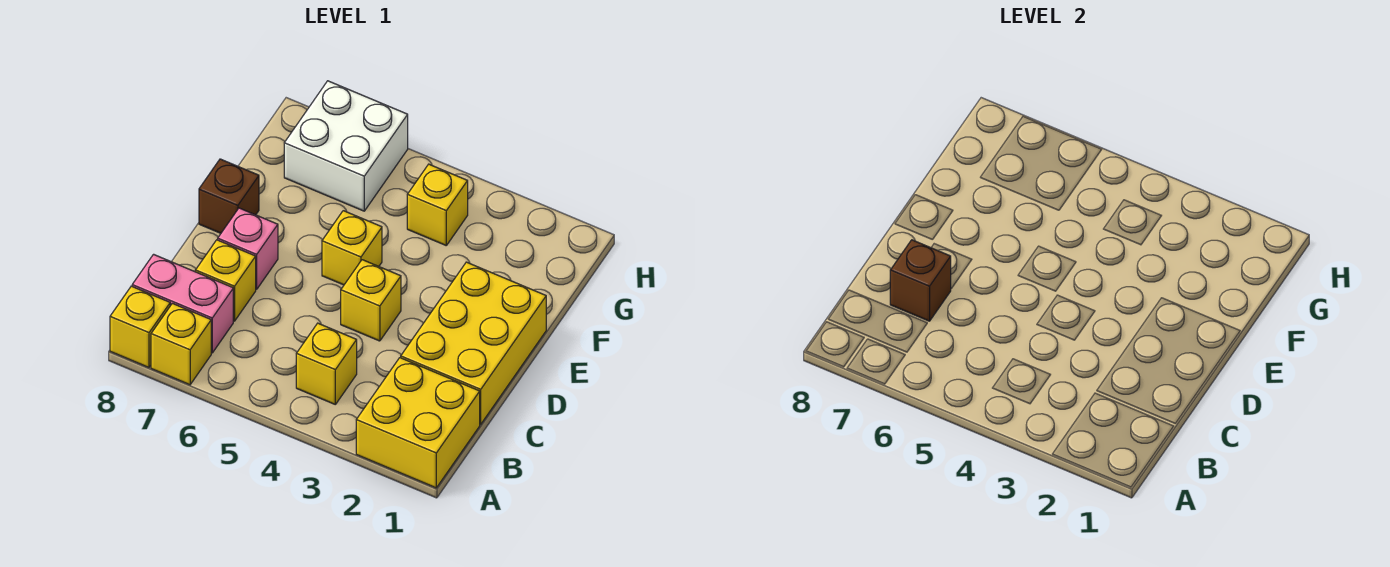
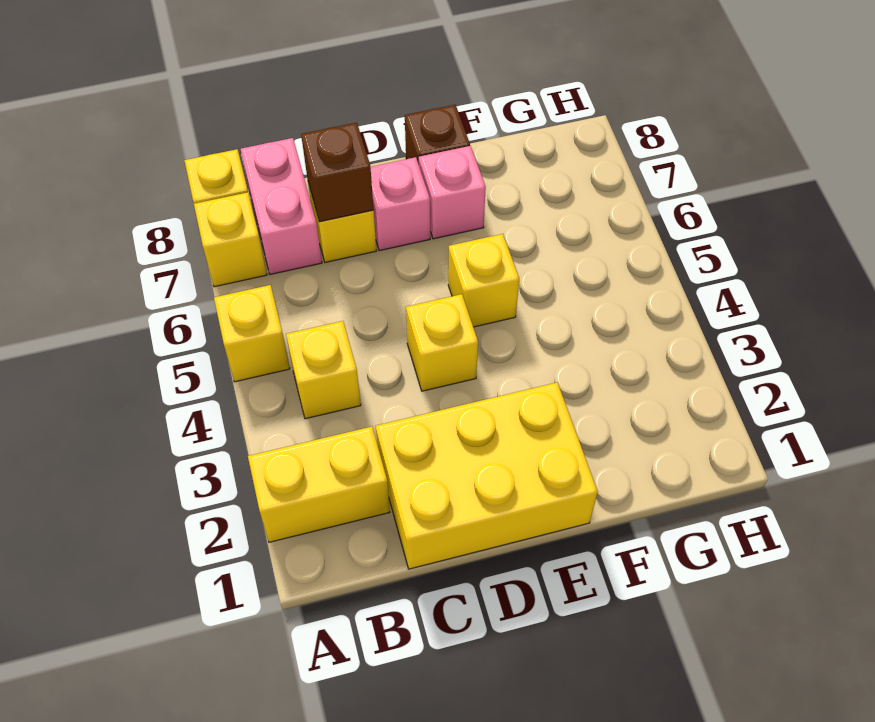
yellow brick A1:B2 level 1 -> yellow brick A2:B2 level 1
none -> pink brick E7 level 1
yellow brick G4 level 1 -> yellow brick A5 level 1
white brick G6:H7 level 1 -> none

